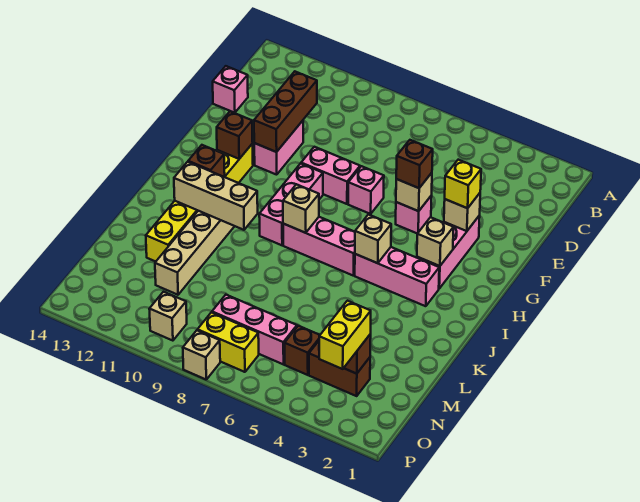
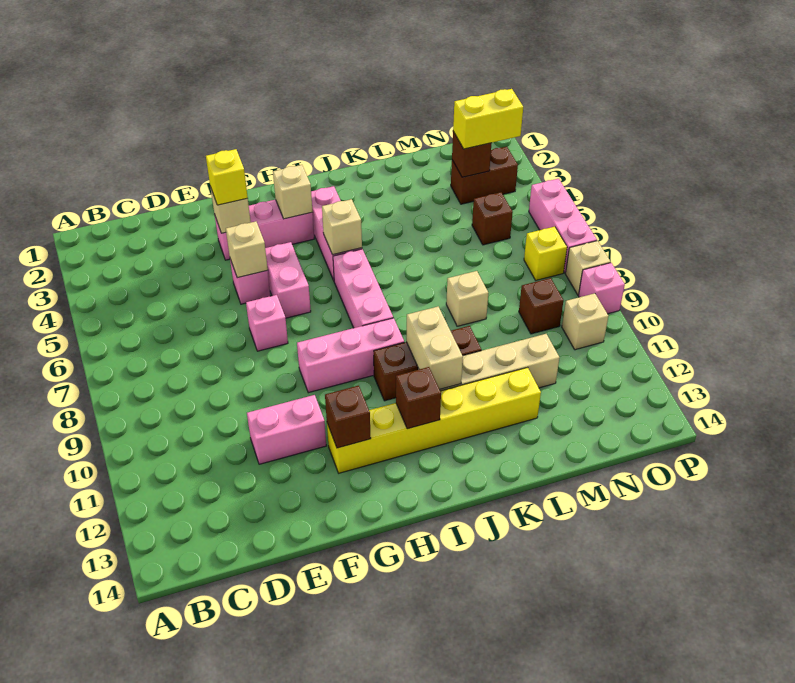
brown brick D11:F11 level 2 -> brown brick I10:K10 level 1
pink brick D14 level 1 -> pink brick P9 level 1
brown brick F5 level 3 -> brown brick N9 level 1
pink brick F8:F9 level 1 -> pink brick G5:G6 level 1
tan brick I8 level 2 -> tan brick L8 level 1
tan brick J10:J12 level 2 -> tan brick J10:J11 level 2
brown brick N3:N4 level 1 -> brown brick N3:O3 level 1
pink brick N6:N8 level 1 -> pink brick P5:P7 level 1
yellow brick O7:O8 level 1 -> yellow brick O7 level 1

